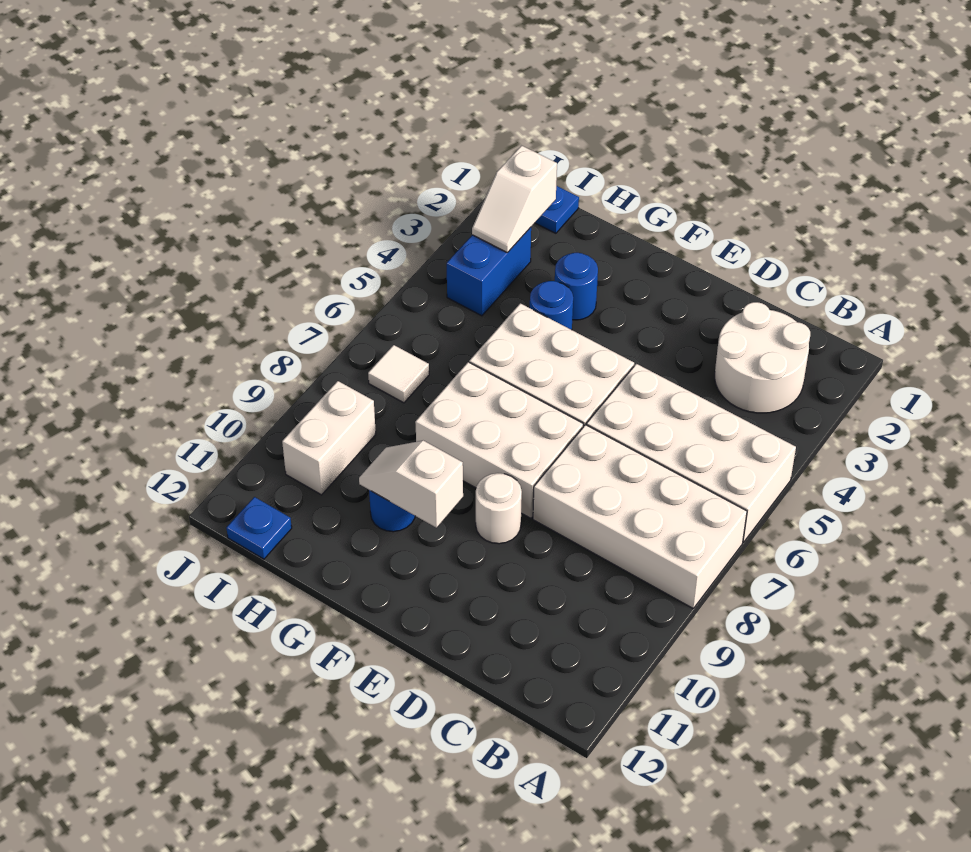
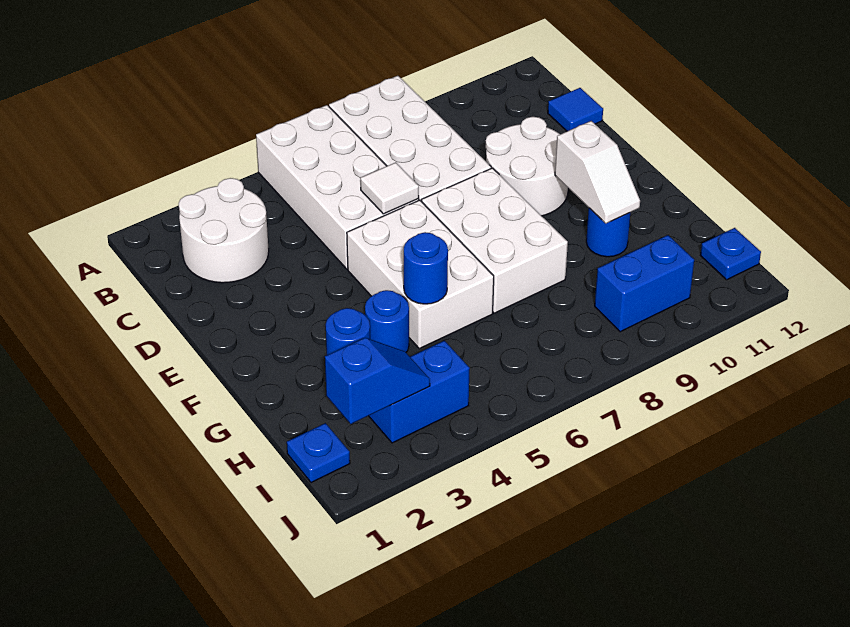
none -> blue tile C12 level 1
white round brick E9 level 1 -> white round brick D9:E10 level 1
none -> blue round brick G5 level 2
white slope I2:I3 level 2 top 2 -> blue slope I2:I3 level 2 top 2
white tile I7 level 1 -> white tile D6 level 2
white brick I9:I10 level 1 -> blue brick I9:I10 level 1

